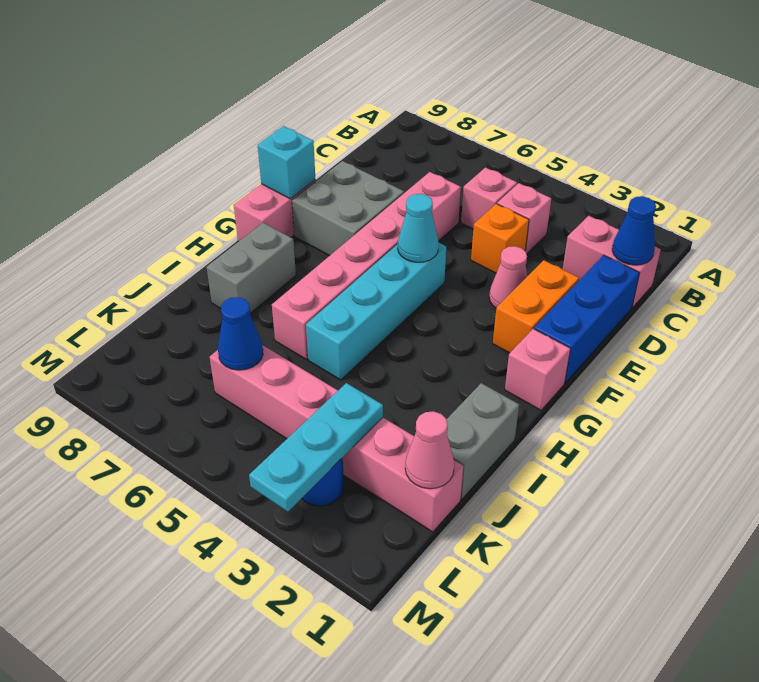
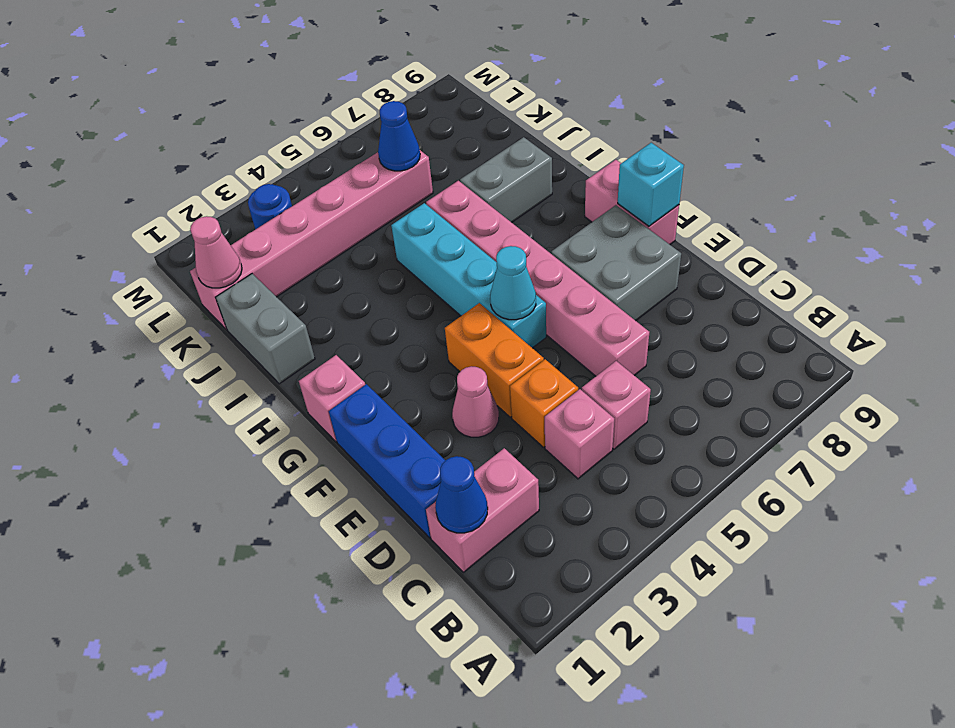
orange brick E2:F2 level 1 -> orange brick E4:F4 level 1
grey brick H8:I8 level 1 -> grey brick I7:I8 level 1
cyan plate K3:M3 level 2 -> none

